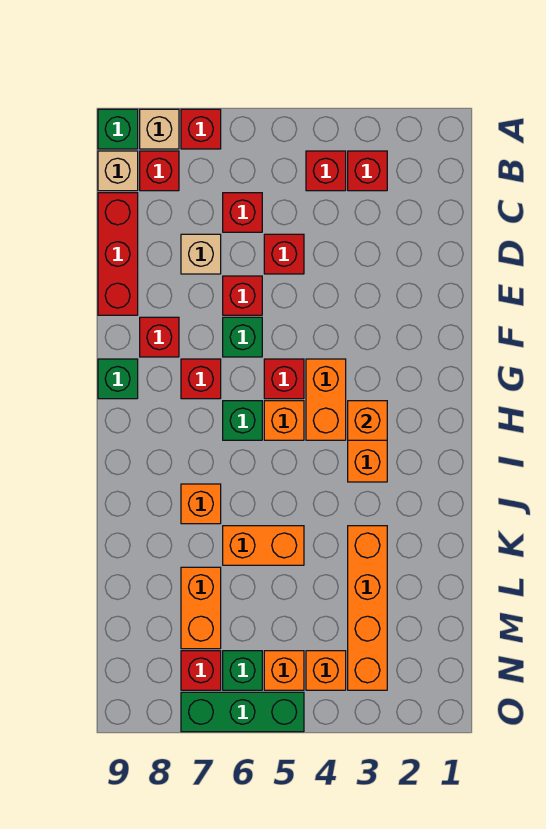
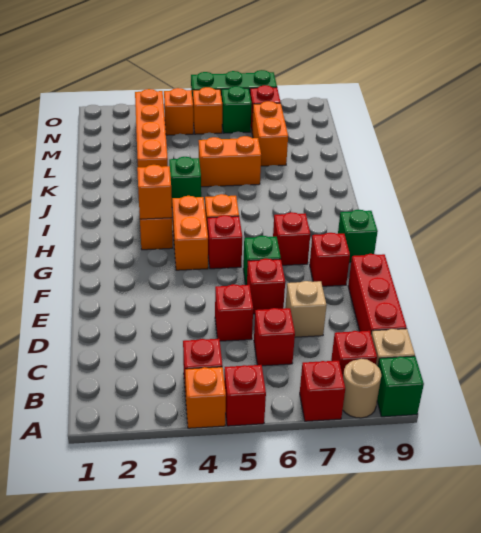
tan brick A8 level 1 -> tan round brick A8 level 1
red brick B3 level 1 -> red brick A5 level 1
green brick H6 level 1 -> green brick J4 level 1
orange brick J7 level 1 -> orange brick A4 level 1

